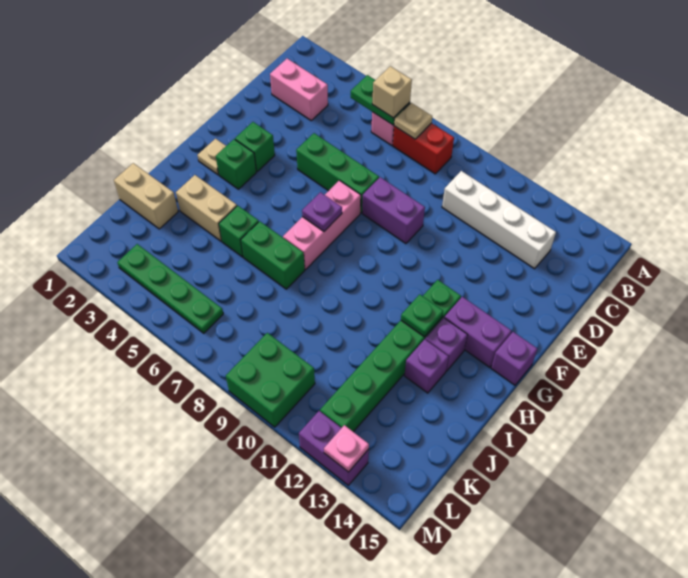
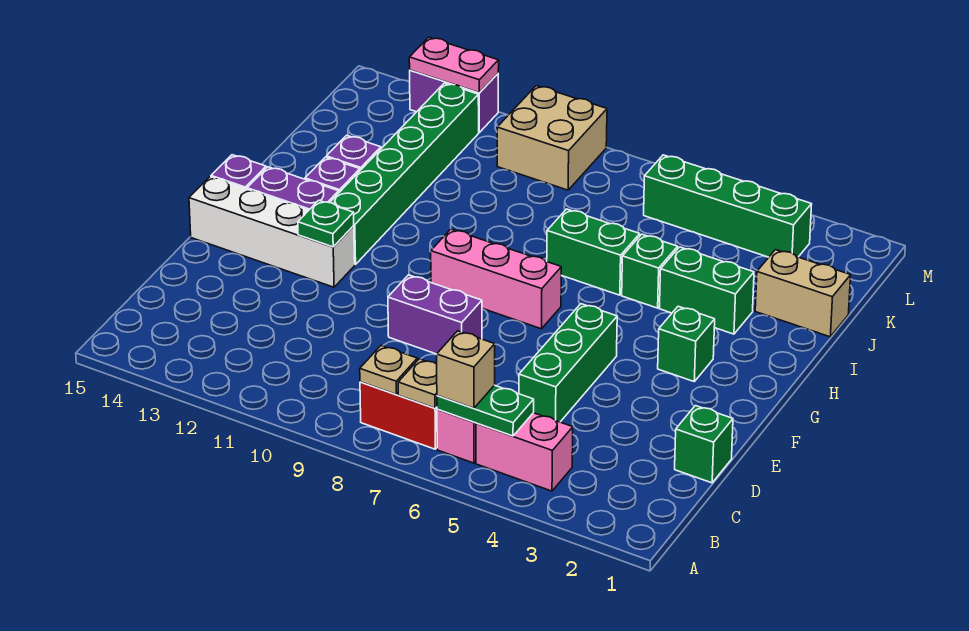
pink brick C2:C3 level 1 -> pink brick B4:B5 level 1
white brick C10:C13 level 1 -> white brick F12:F15 level 1
green brick E5:E7 level 1 -> green brick D5:F5 level 1
green brick F3 level 1 -> green brick D1 level 1
pink brick F7:H7 level 1 -> pink brick G7:G9 level 1
tan plate G2 level 1 -> tan plate B8 level 2
purple plate G7 level 2 -> none
green plate H12 level 2 -> green plate F12 level 2
tan brick I3:I4 level 1 -> green brick I3:I4 level 1
green plate L3:L6 level 1 -> green brick L3:L6 level 1
green brick L9:M10 level 1 -> tan brick L9:M10 level 1
pink plate M13 level 2 -> pink plate M12:M13 level 2

